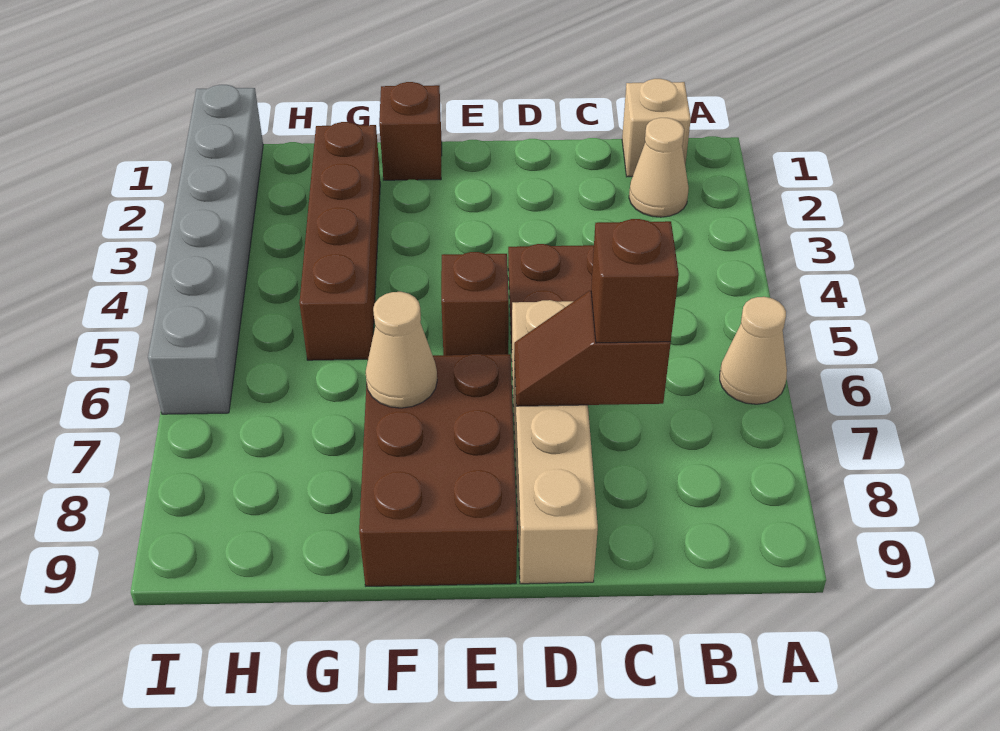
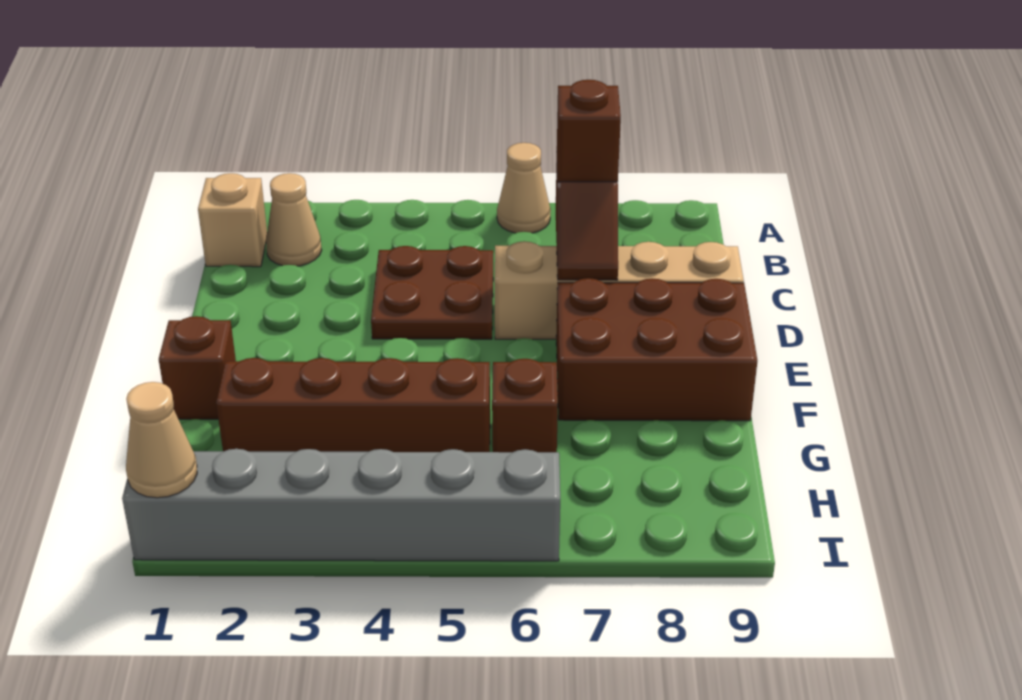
brown brick E5 level 1 -> brown brick G6 level 1
tan cone F7 level 2 -> tan cone I1 level 2

